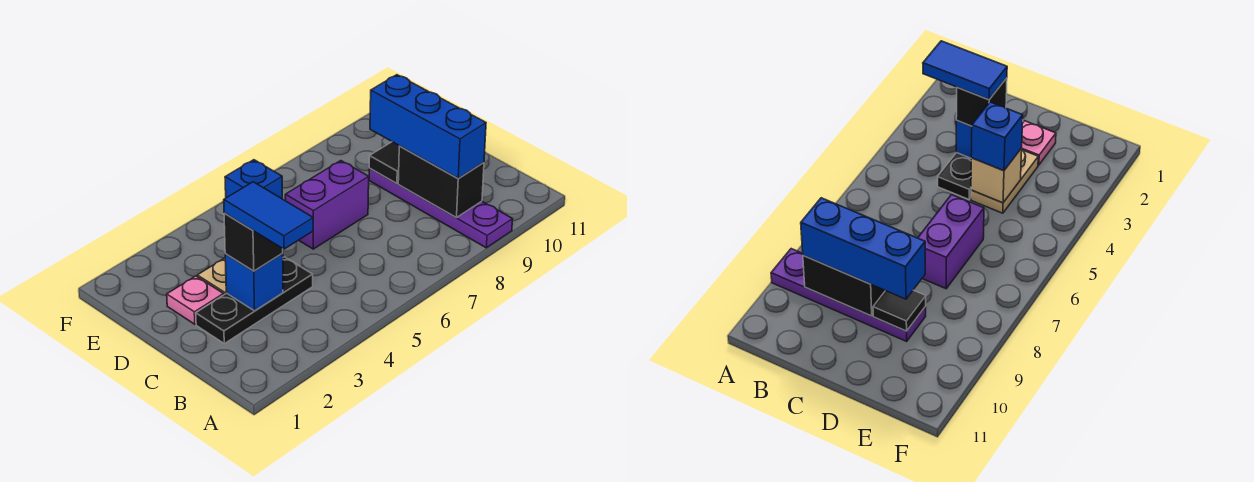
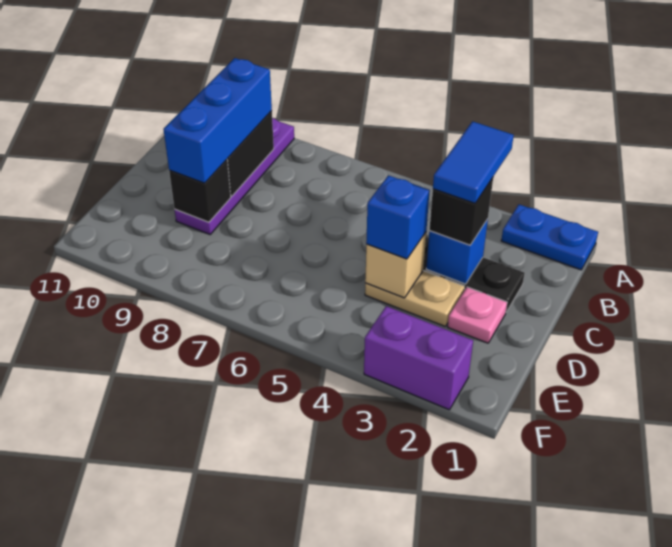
none -> blue plate A1:A2 level 1
purple brick D6:D7 level 1 -> purple brick F2:F3 level 1
black tile D9 level 2 -> black brick D9 level 2

